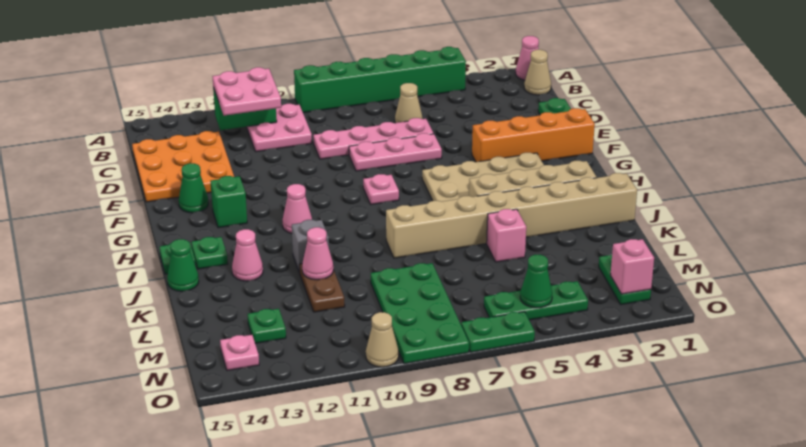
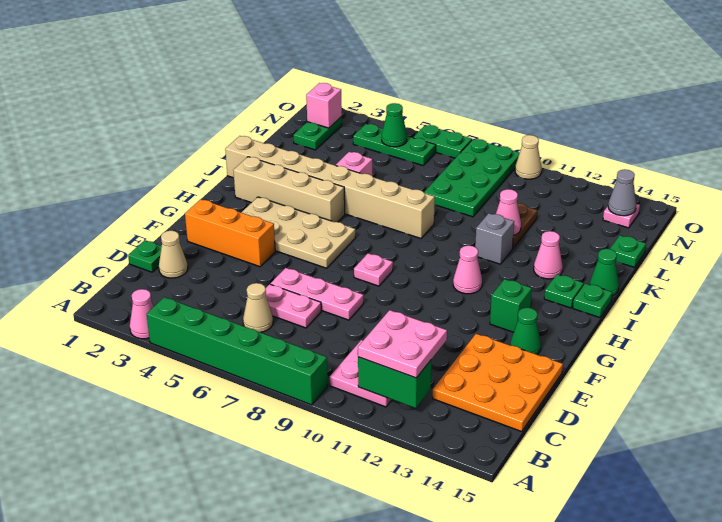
pink cone A1 level 1 -> pink cone A3 level 1
tan cone B1 level 1 -> tan cone D2 level 1
pink plate D6:D9 level 1 -> pink plate D6:D7 level 1
orange brick F1:F4 level 1 -> orange brick F2:F4 level 1
green plate M13 level 1 -> green plate L15 level 1
none -> grey cone N14 level 2

